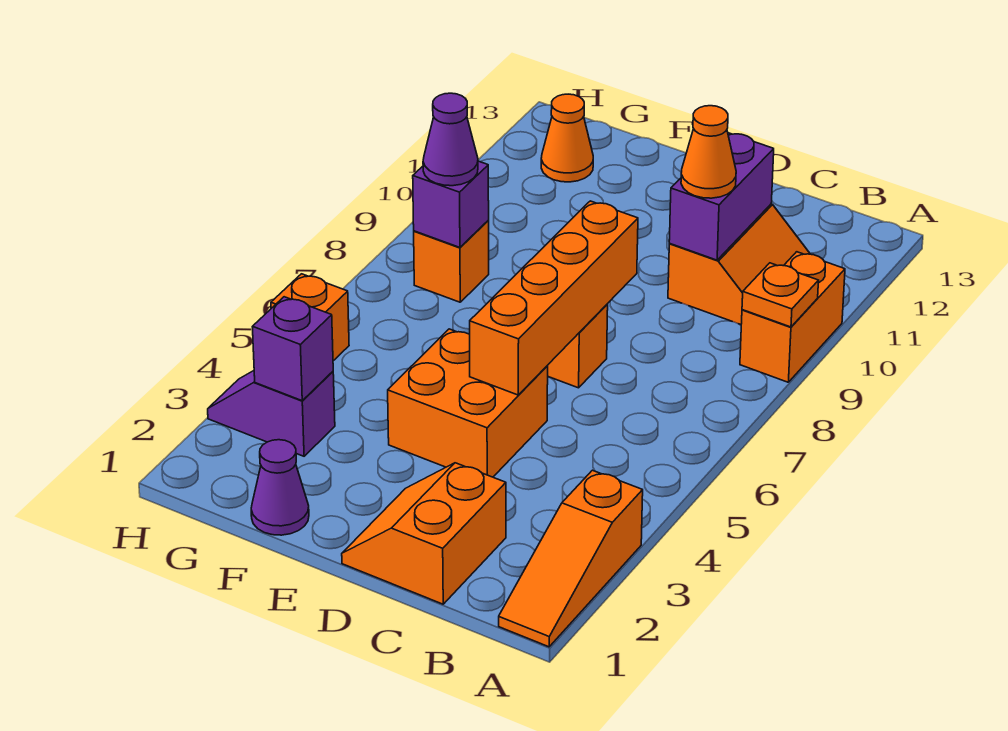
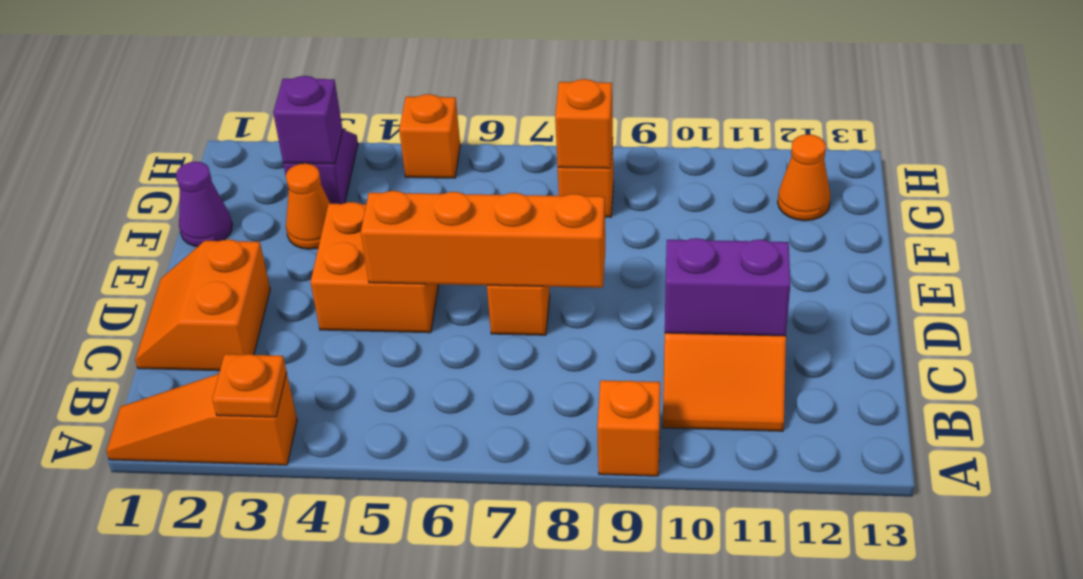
orange brick A9:A10 level 1 -> orange brick A9 level 1
orange plate A9 level 2 -> orange plate A3 level 2
orange slope C1:D2 level 1 top C -> orange slope C1:D2 level 1 top 2
orange cone C10 level 3 -> orange cone F3 level 1
purple brick G8 level 2 -> orange brick G8 level 2
purple cone G8 level 3 -> none

